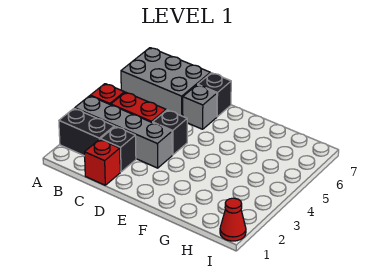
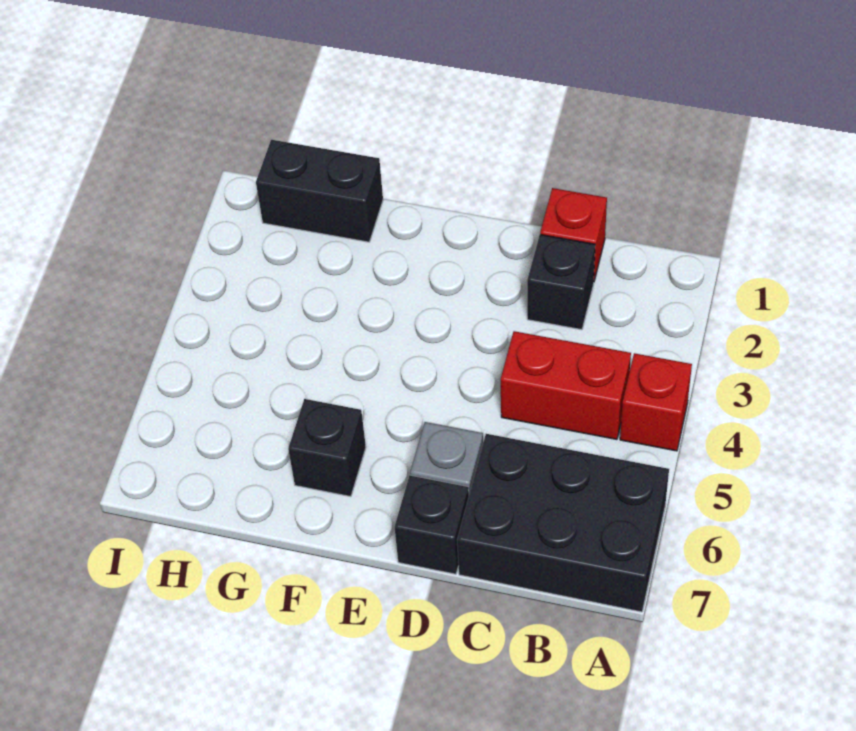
black brick A2:B2 level 1 -> black brick G1:H1 level 1
grey brick A3:D3 level 1 -> none
grey brick A6:C7 level 1 -> black brick A6:C7 level 1
black brick D4 level 1 -> black brick F6 level 1
red cone I1 level 1 -> none

